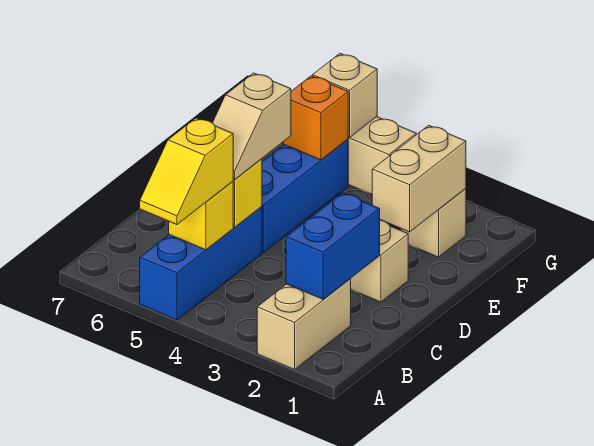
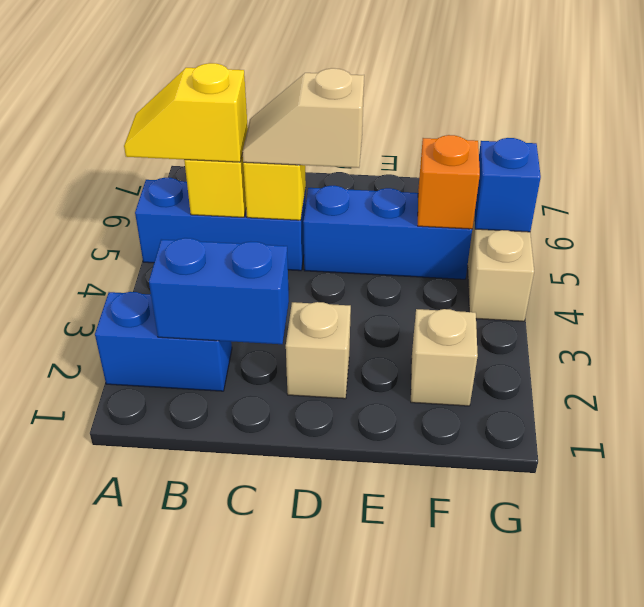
tan brick A2:B2 level 1 -> blue brick A2:B2 level 1
tan brick E2:F2 level 2 -> none
tan brick G5 level 2 -> blue brick G5 level 2

